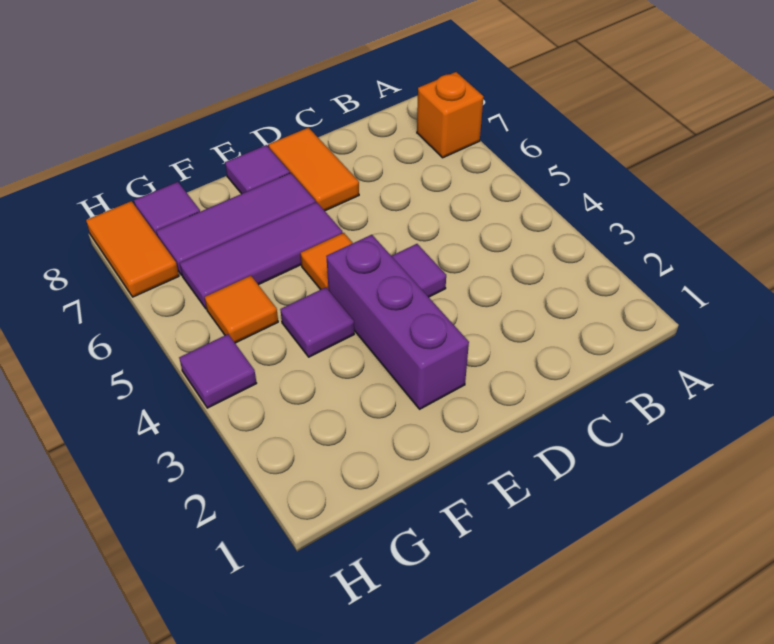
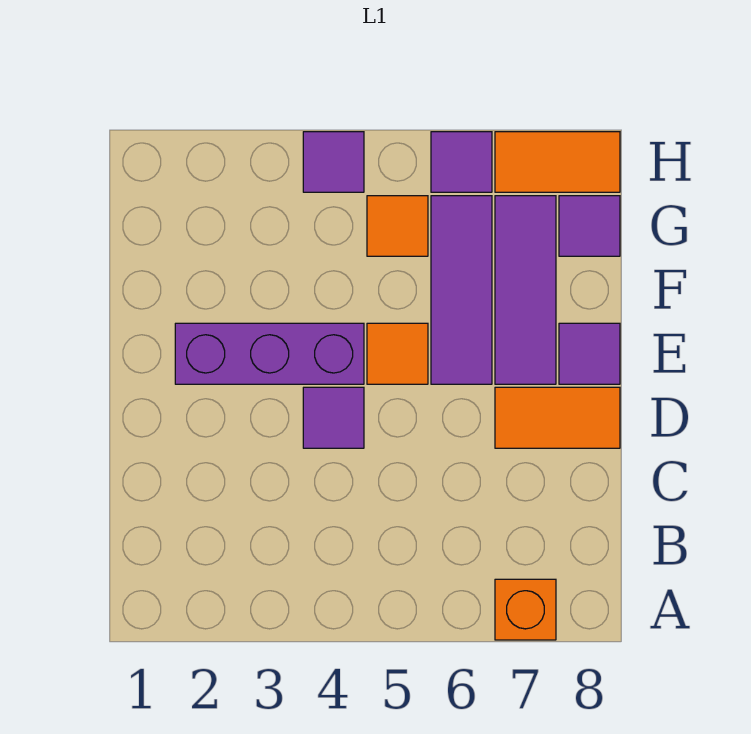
purple tile F4 level 1 -> purple tile H6 level 1

